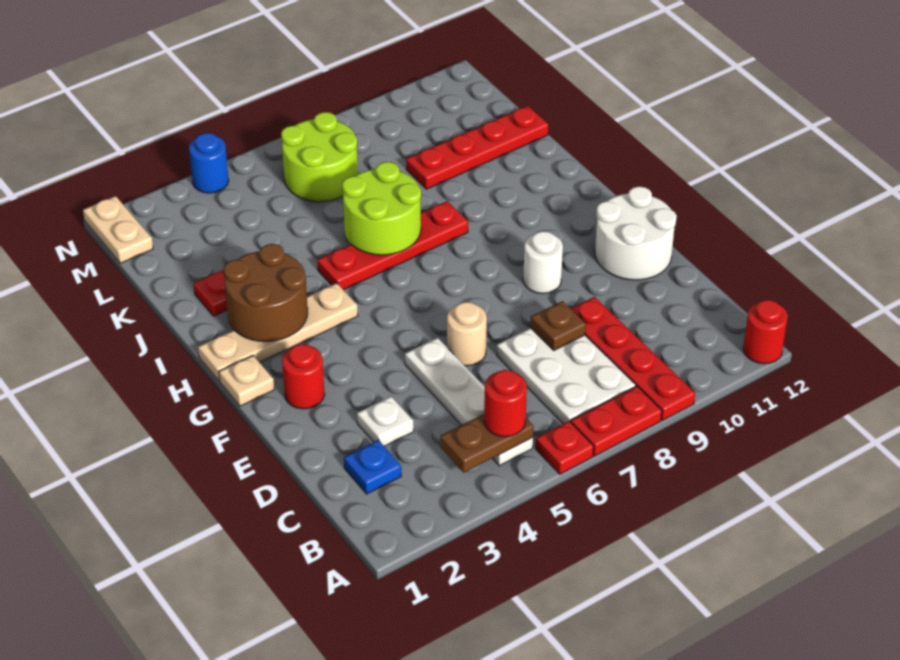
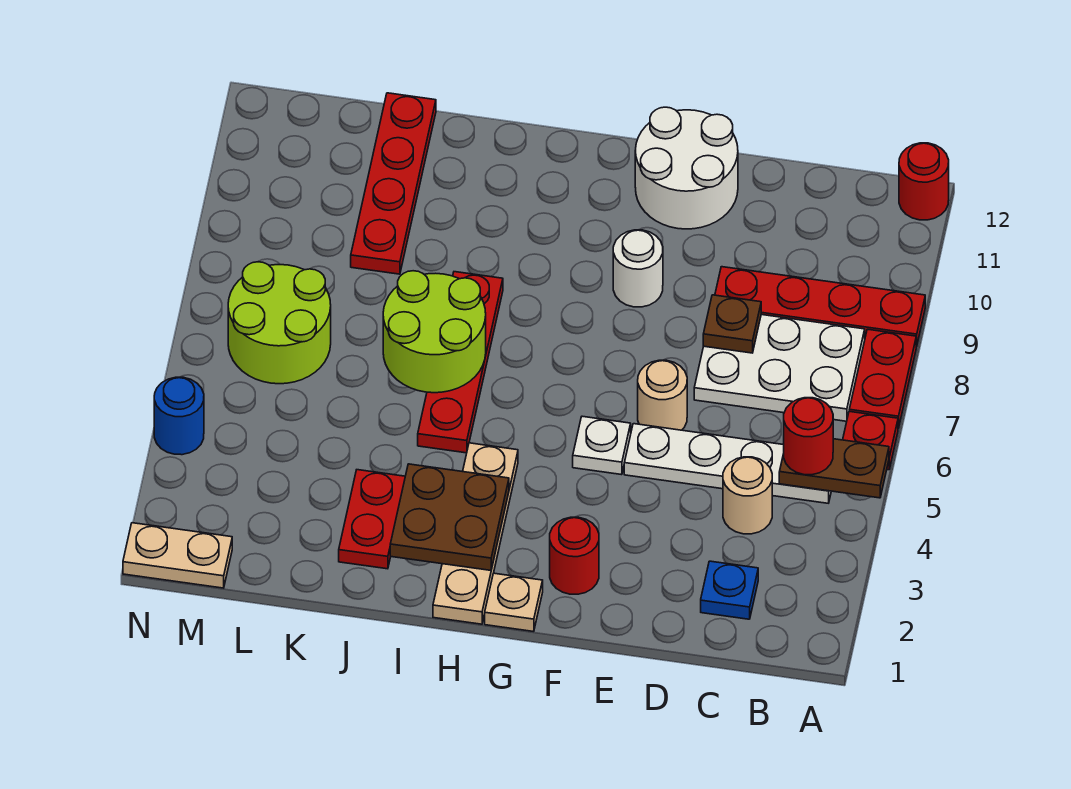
brown plate B4:B5 level 2 -> brown plate A5:B5 level 2
none -> tan round brick C4 level 1
white plate D3 level 1 -> white plate F5 level 1
brown round brick H2:I3 level 2 -> brown plate H2:I3 level 2

